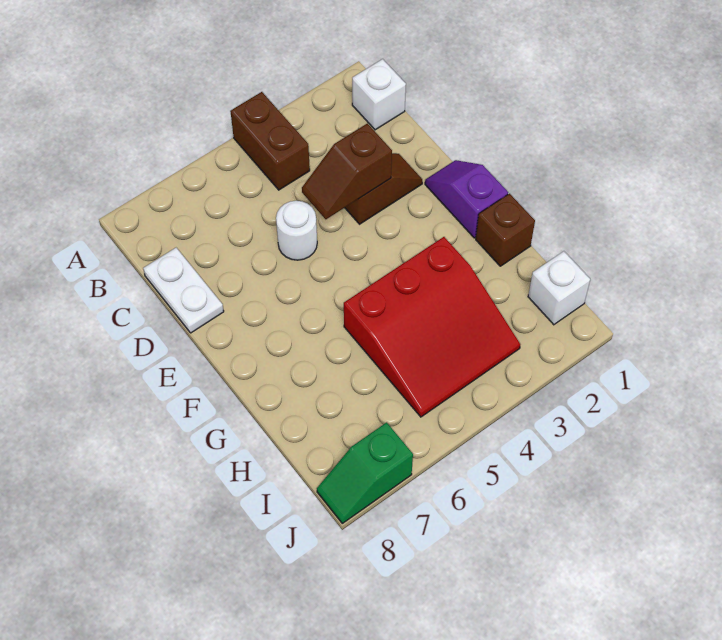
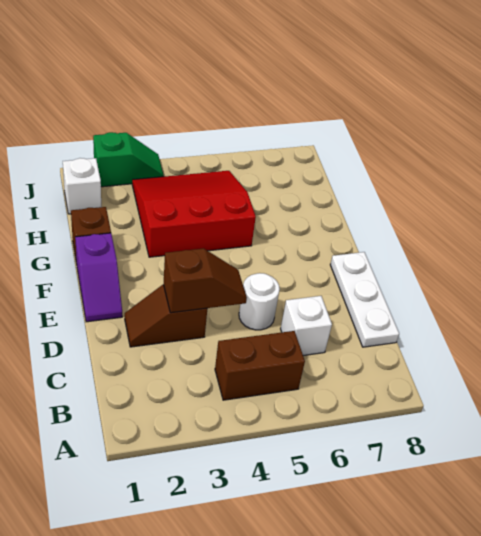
brown brick A4:B4 level 1 -> brown brick B4:B5 level 1
white brick B1 level 1 -> white brick C6 level 1
white plate C8:D8 level 1 -> white plate C8:E8 level 1
green slope J7:J8 level 1 top 7 -> green slope J2:J3 level 1 top 2

